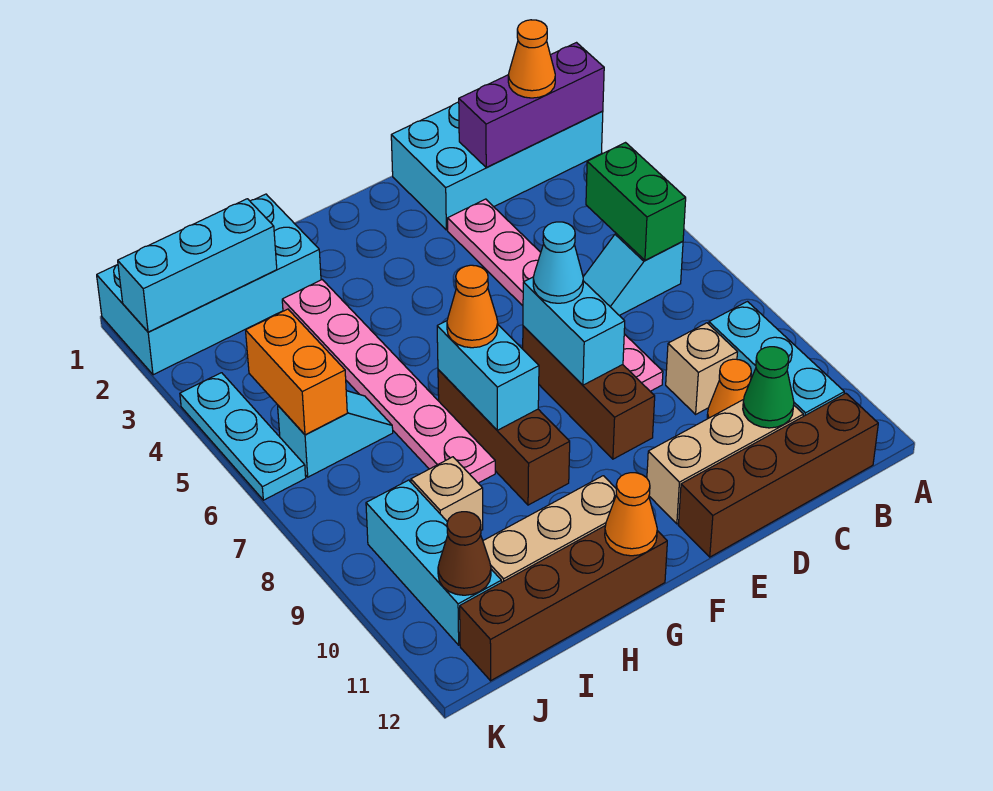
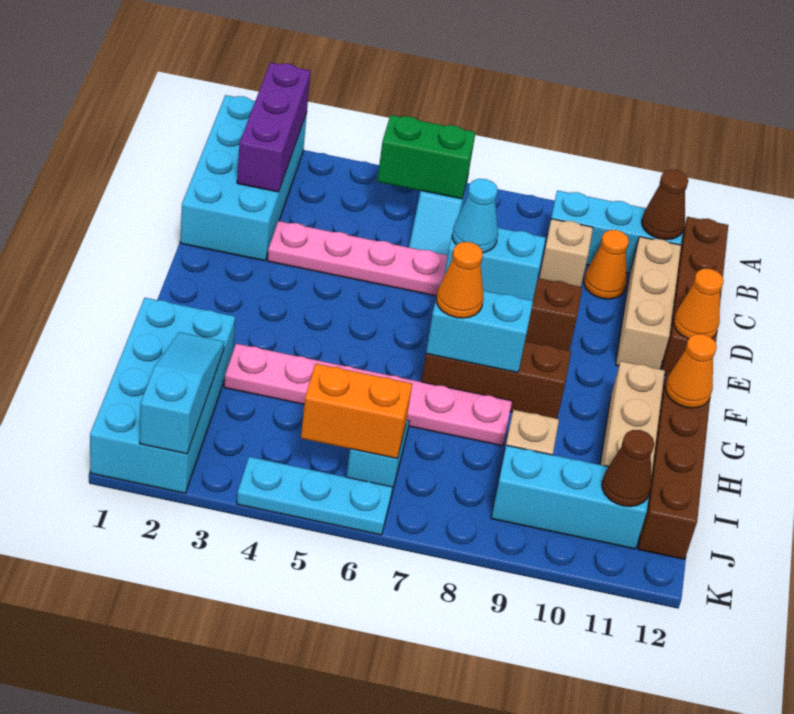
orange cone B2 level 3 -> orange cone E12 level 2
none -> brown cone B11 level 2
green cone C11 level 2 -> none
cyan brick I2:K2 level 2 -> cyan slope I2:K2 level 2 top K

